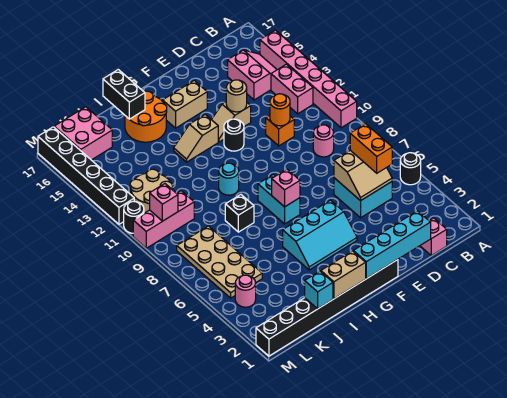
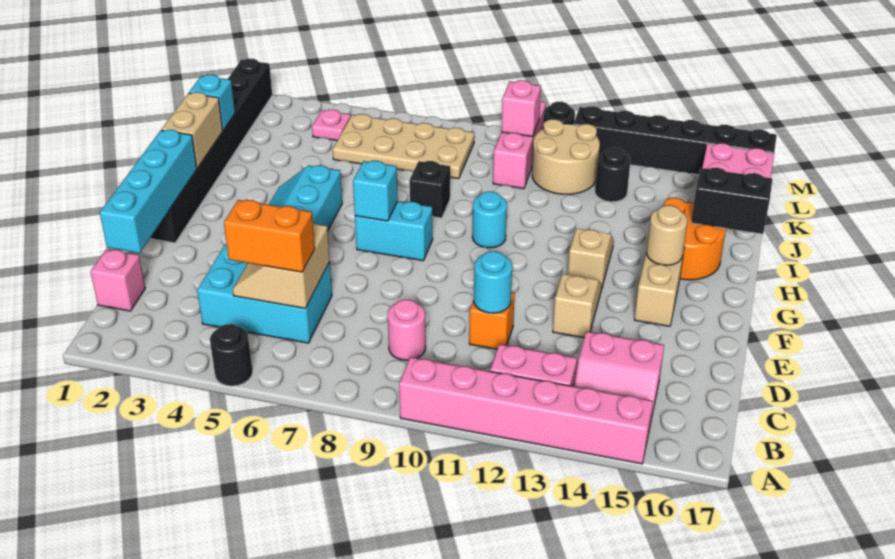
cyan brick C5:D6 level 1 -> cyan brick C4:D6 level 1
orange round brick D11 level 2 -> cyan round brick D11 level 2
tan round brick E13 level 2 -> tan round brick G15 level 2
black round brick F12 level 1 -> black round brick K13 level 1
pink brick G7 level 2 -> cyan brick G7 level 2
pink round brick L4 level 1 -> pink plate L4 level 1

